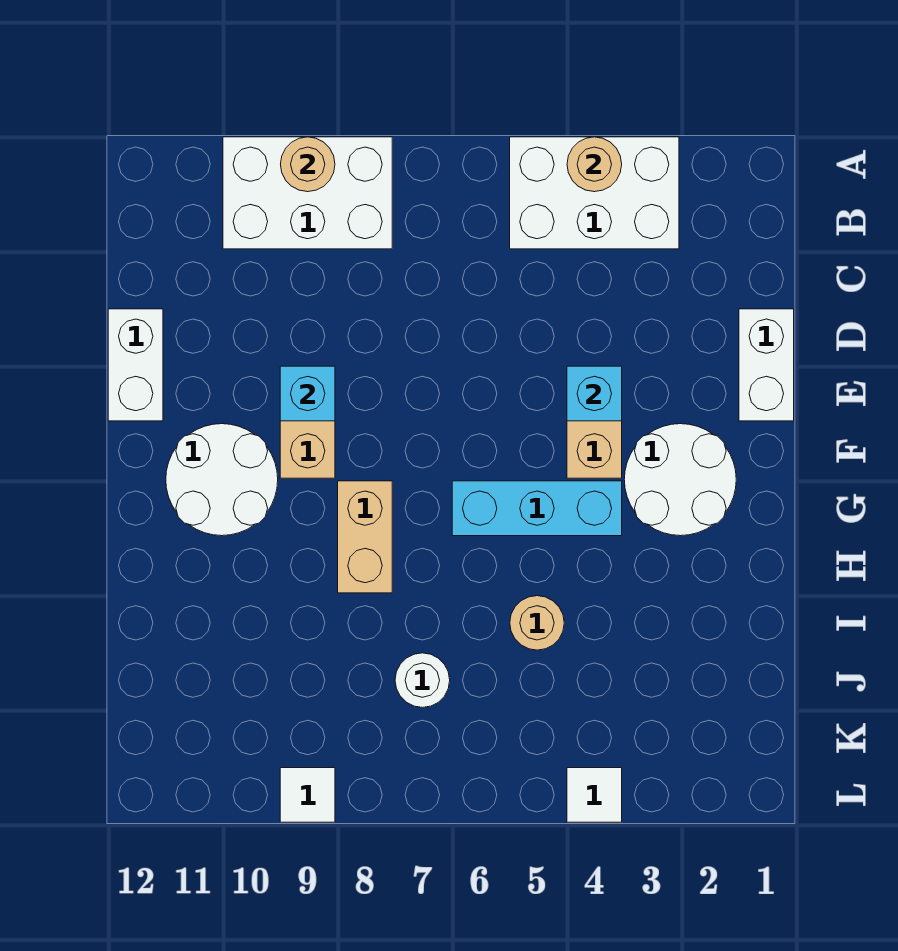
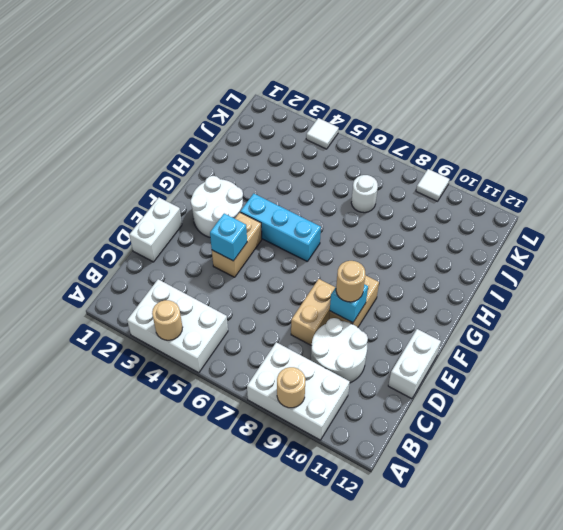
white round brick F10:G11 level 1 -> white round brick C9:D10 level 1
tan brick G8:H8 level 1 -> tan brick D8:E8 level 1
tan round brick I5 level 1 -> tan round brick E9 level 3

